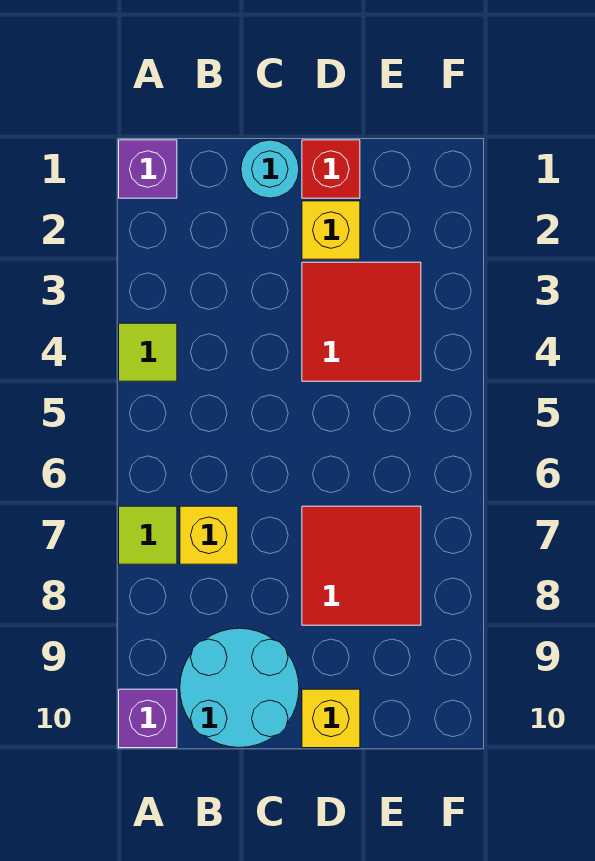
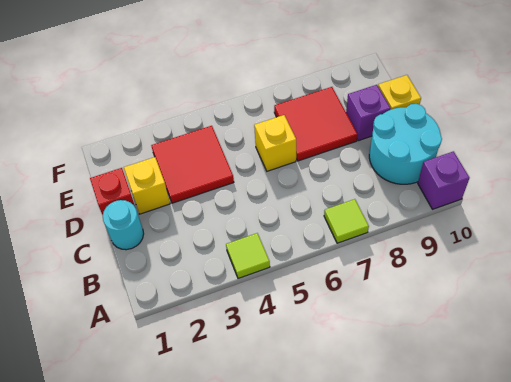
purple brick A1 level 1 -> purple brick D9 level 1
yellow brick B7 level 1 -> yellow brick D6 level 1

